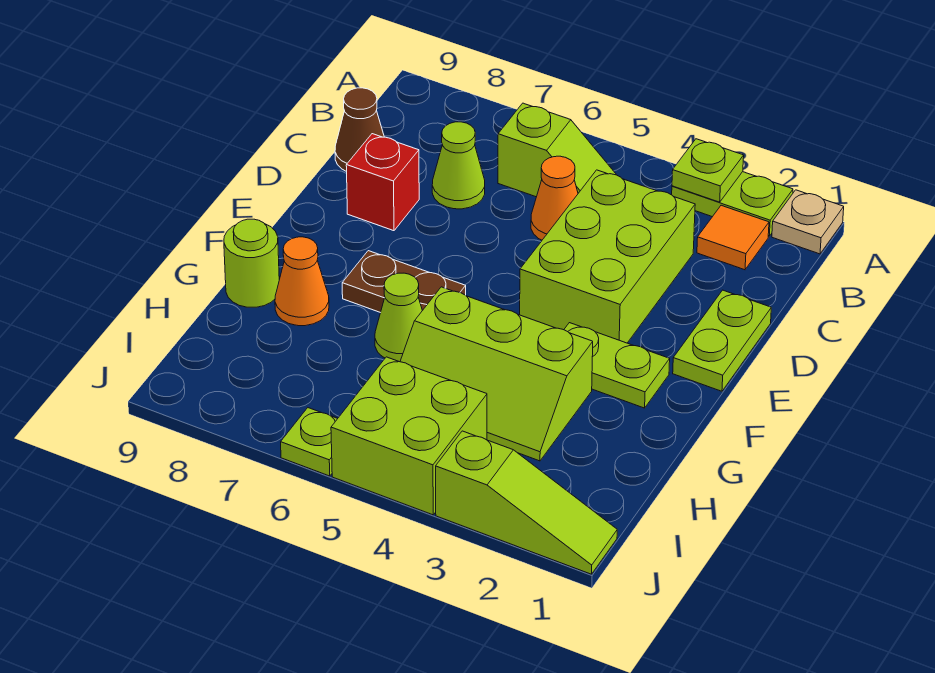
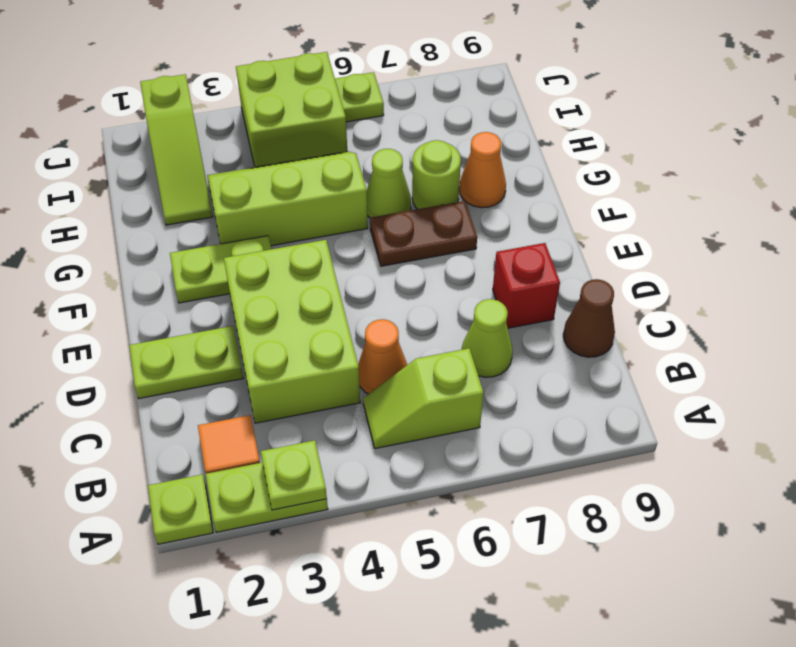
tan plate A1 level 1 -> lime plate A1 level 1
lime plate D1:E1 level 1 -> lime plate D1:D2 level 1
lime round brick G9 level 1 -> lime round brick G7 level 1
lime slope J1:J3 level 1 top 3 -> lime slope H2:J2 level 1 top J

